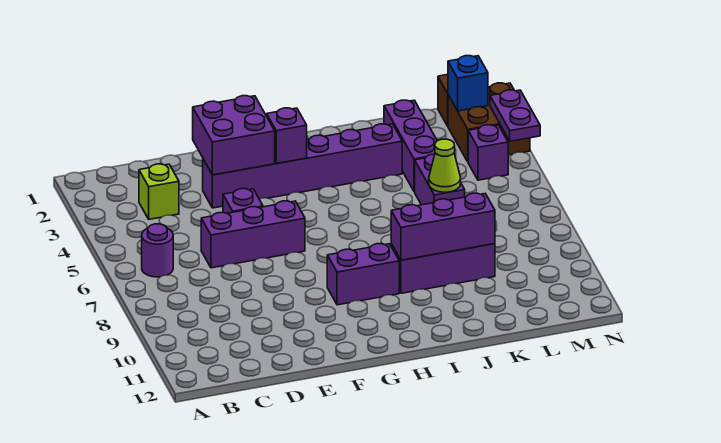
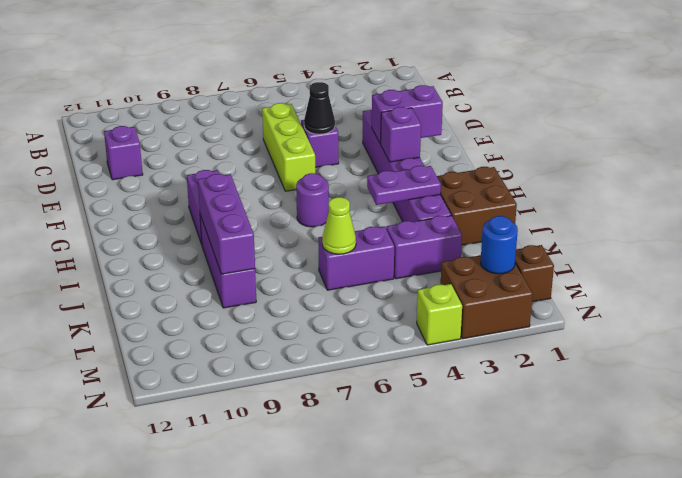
purple round brick B6 level 1 -> purple round brick H6 level 1
lime brick C3 level 1 -> lime brick N4 level 1
purple brick D6:F6 level 1 -> lime brick D6:F6 level 1
purple brick E2:F3 level 2 -> purple brick F2:F3 level 2
none -> black cone E5 level 2
none -> brown brick I1:J2 level 1
purple brick K2:K4 level 1 -> purple brick K3:K4 level 1
blue brick M2 level 2 -> blue round brick M2 level 2
purple brick M4 level 1 -> purple brick D11 level 1
purple plate N3:N4 level 2 -> purple plate I3:I4 level 2

